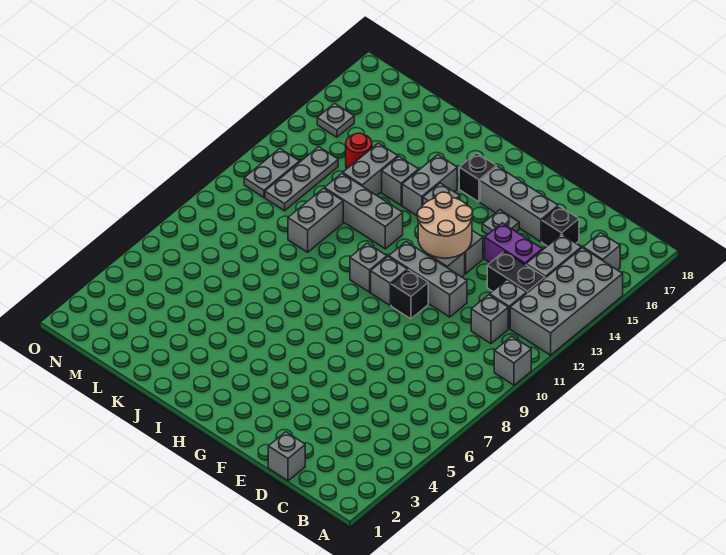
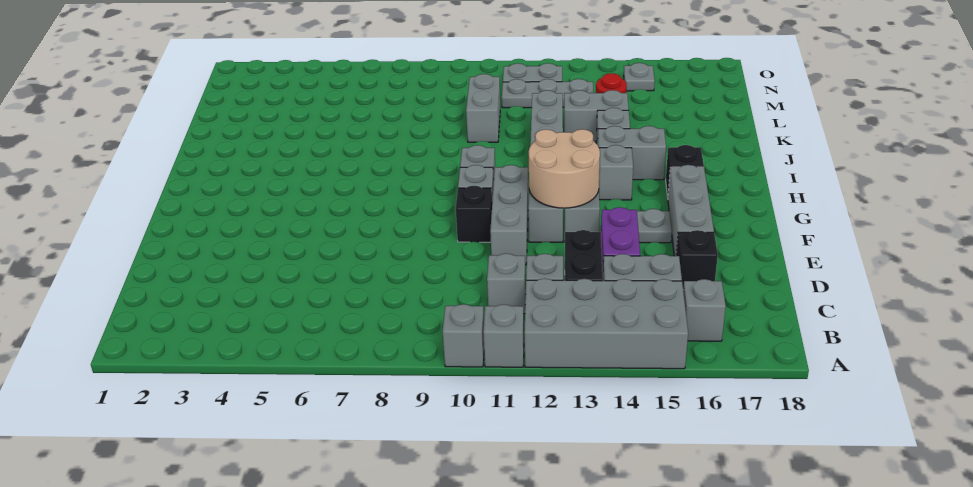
grey brick D1 level 1 -> grey brick A11 level 1
grey brick K10:K11 level 1 -> grey brick K10:L10 level 1

